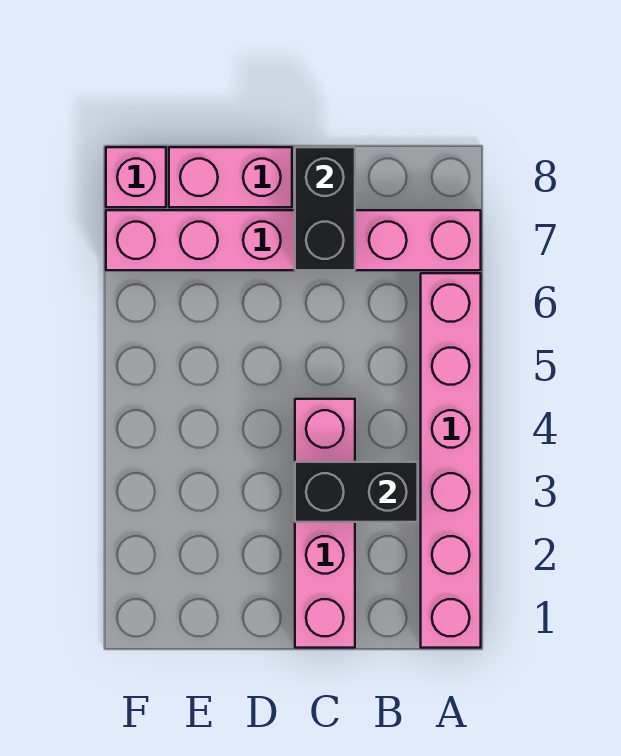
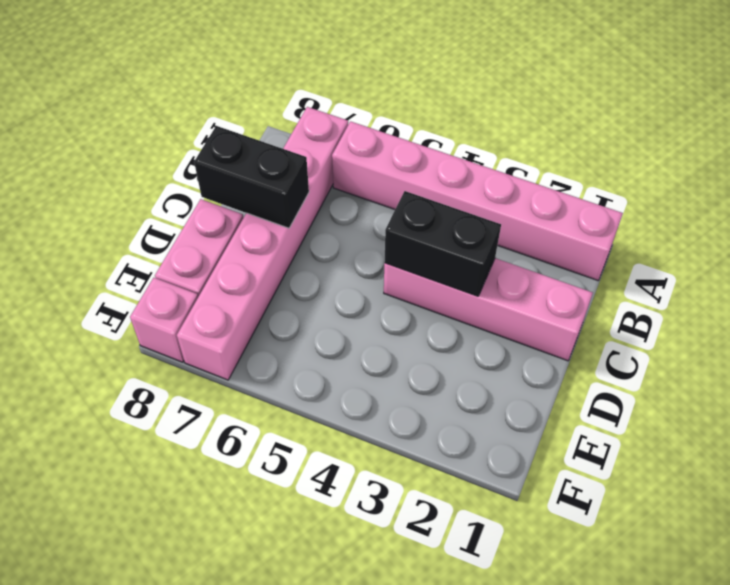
black brick B3:C3 level 2 -> black brick C3:C4 level 2

